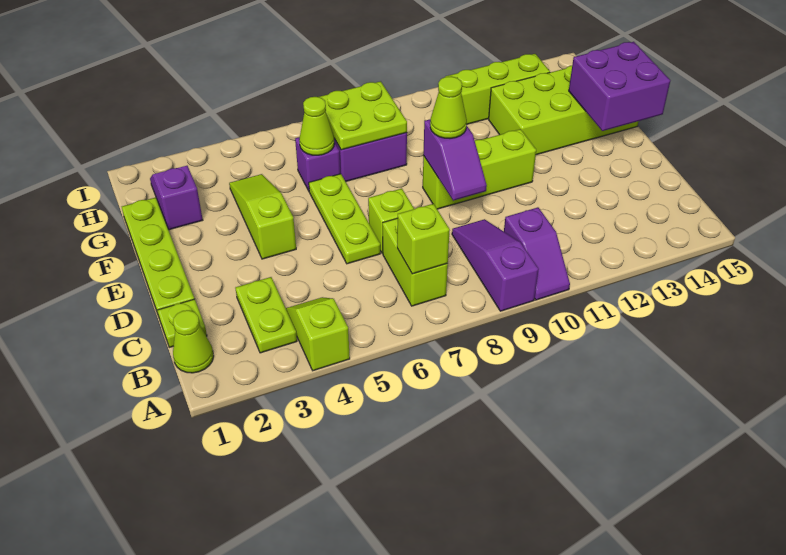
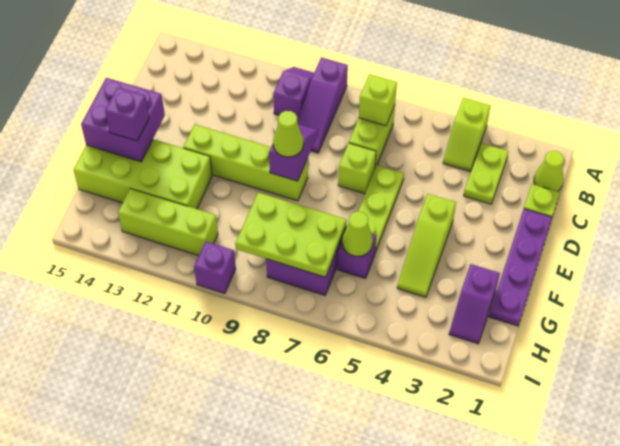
lime plate D1:G1 level 1 -> purple plate D1:G1 level 1
lime brick E9:E11 level 1 -> lime brick E9:E12 level 1
none -> purple brick F14 level 3
lime plate G7:H8 level 2 -> lime plate G7:H9 level 2
none -> purple brick I10 level 1

